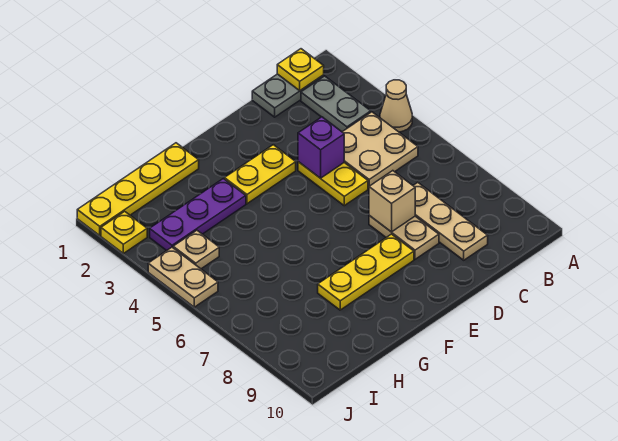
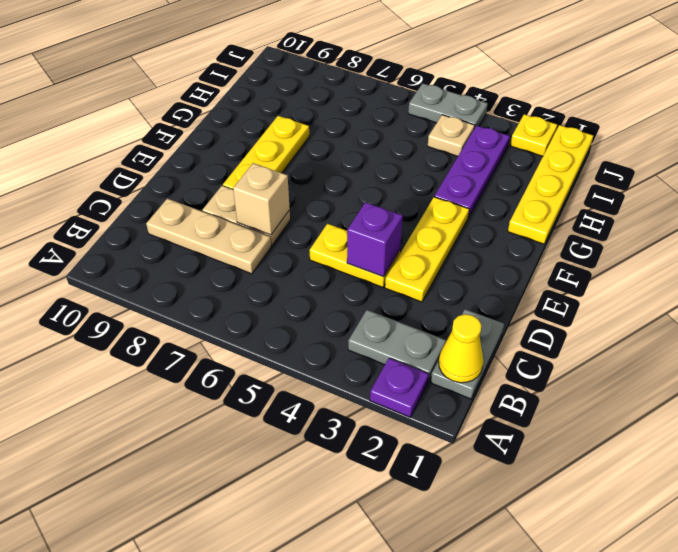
none -> purple plate A2 level 1
tan cone A4 level 1 -> none
yellow plate B1 level 2 -> yellow cone B1 level 2
tan plate B4:C5 level 1 -> none
yellow plate E3:F3 level 1 -> yellow plate D3:F3 level 1
tan plate J4:J5 level 1 -> grey plate J4:J5 level 1

